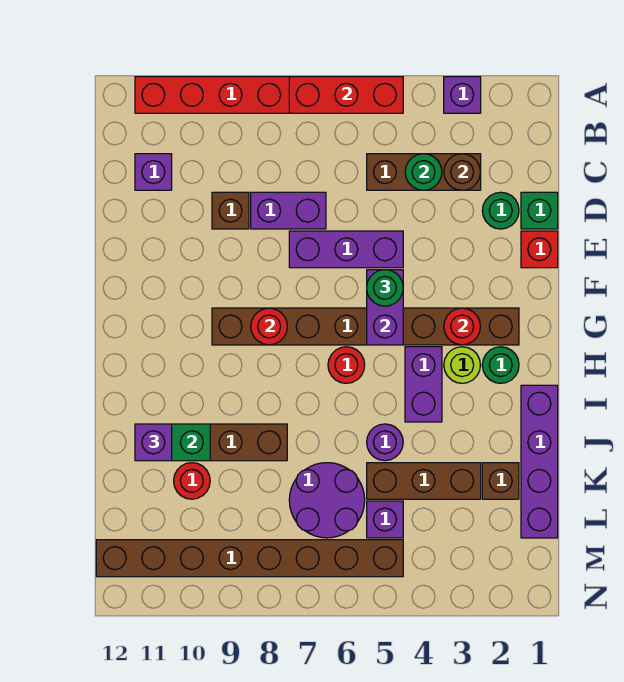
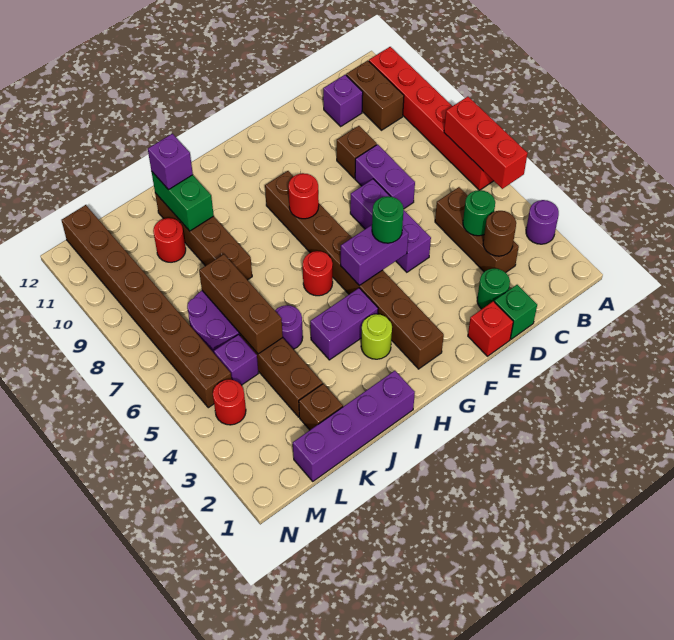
purple brick A3 level 1 -> purple round brick A3 level 1
none -> brown brick B10:B11 level 1
red round brick G3 level 2 -> red round brick M4 level 1
green round brick H2 level 1 -> none
none -> brown brick K5:K7 level 2

